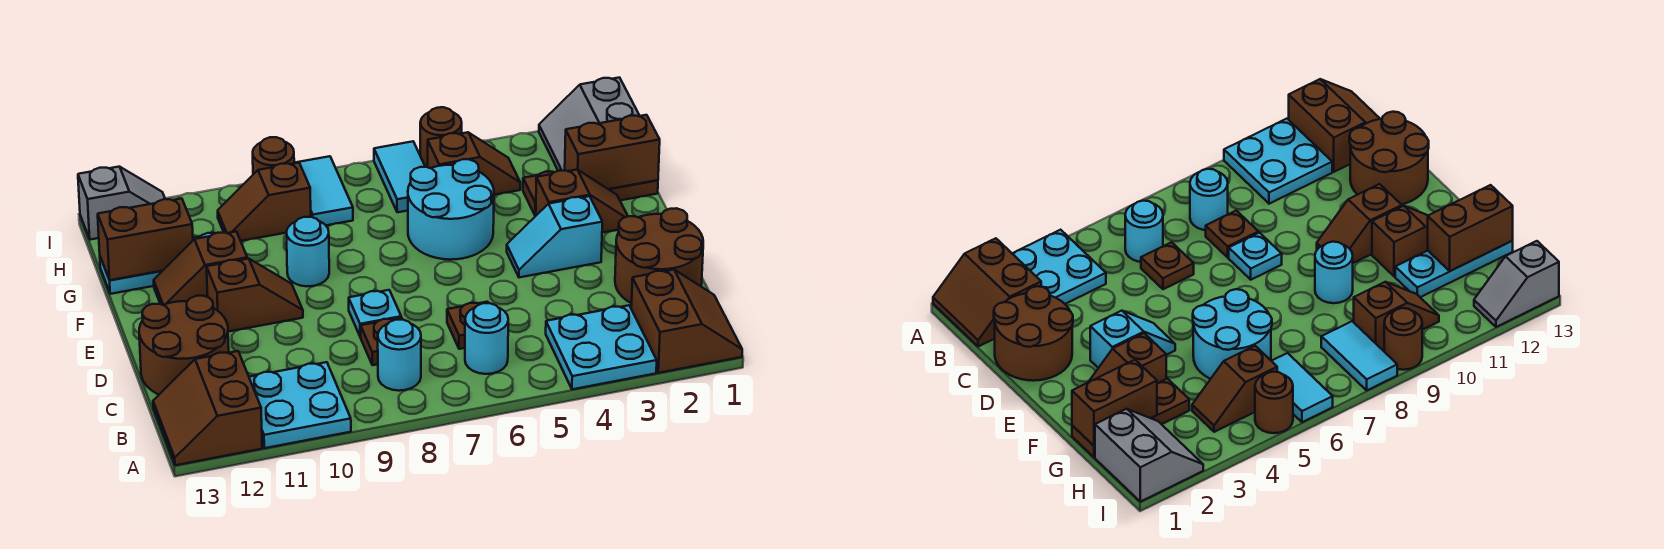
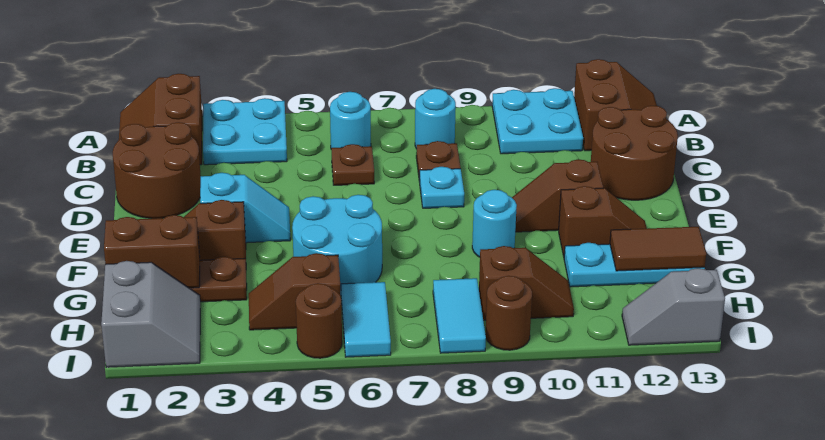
brown brick G12:G13 level 2 -> brown tile G12:G13 level 2

